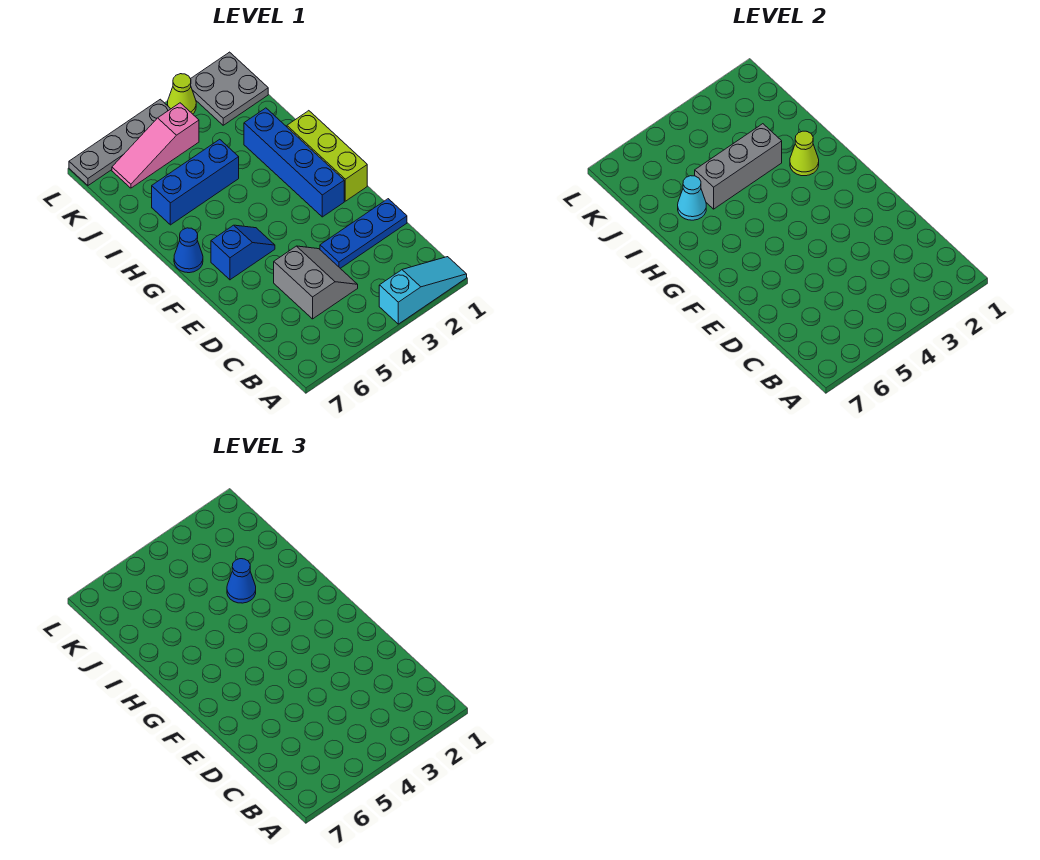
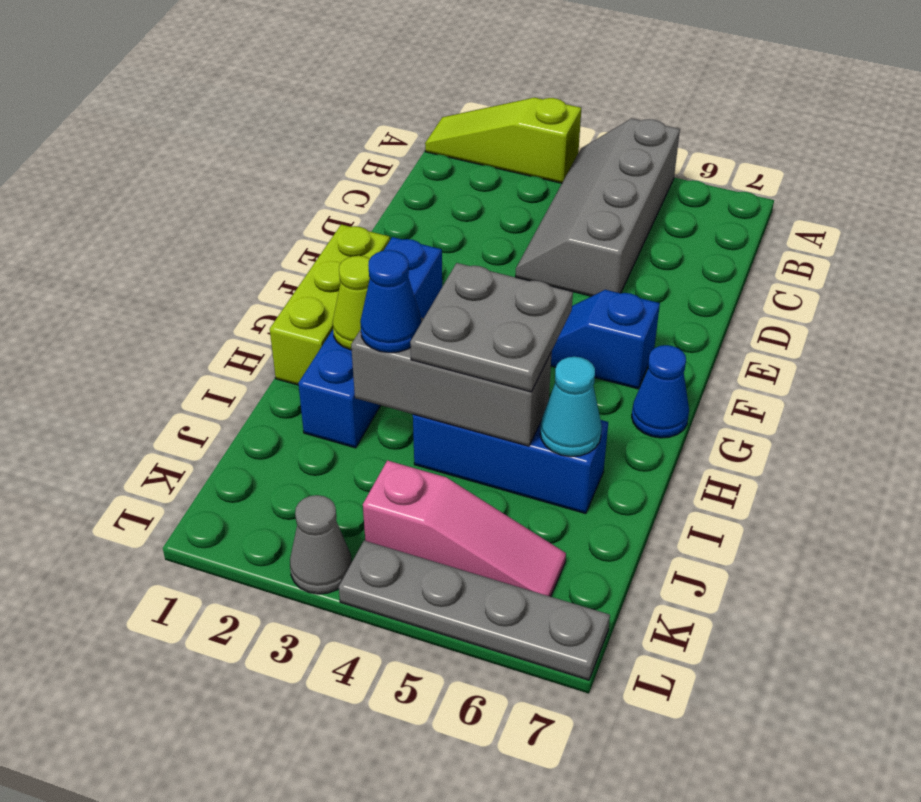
cyan slope A1:A3 level 1 top 3 -> lime slope A1:A3 level 1 top 3
grey slope C4:D5 level 1 top 5 -> grey slope A4:D5 level 1 top 5
blue plate D1:D3 level 1 -> none
grey plate K1:L2 level 1 -> grey plate H4:I5 level 3
lime cone L3 level 1 -> grey cone L3 level 1

